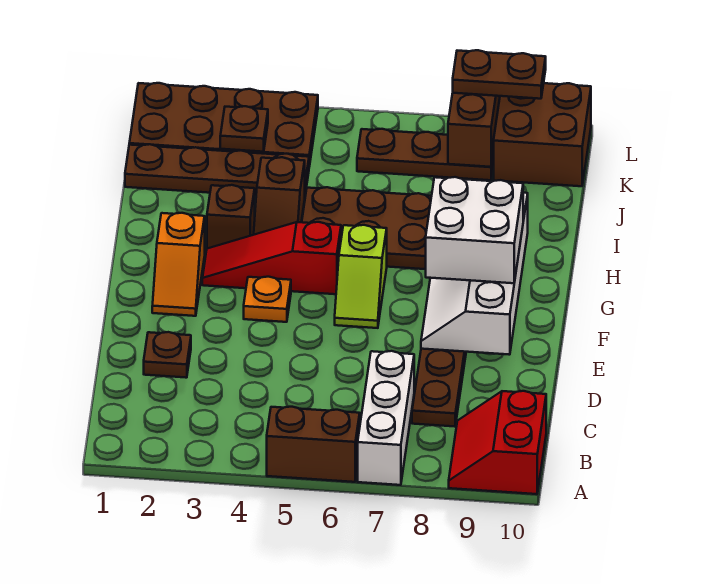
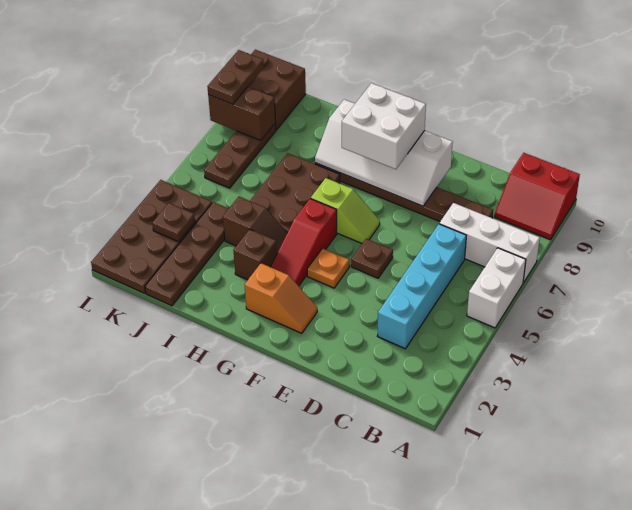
brown brick A5:A6 level 1 -> white brick A5:A6 level 1
none -> cyan brick C3:C6 level 1
brown plate D2 level 1 -> brown plate E5 level 1

